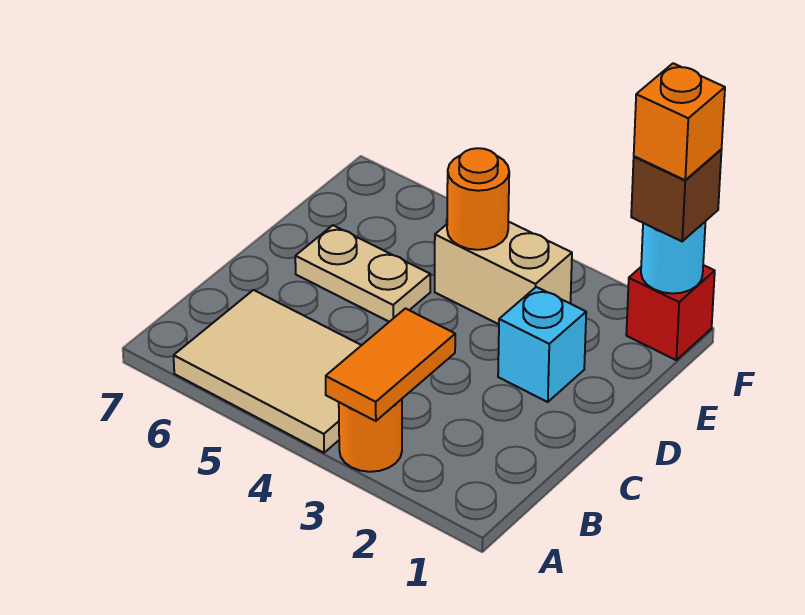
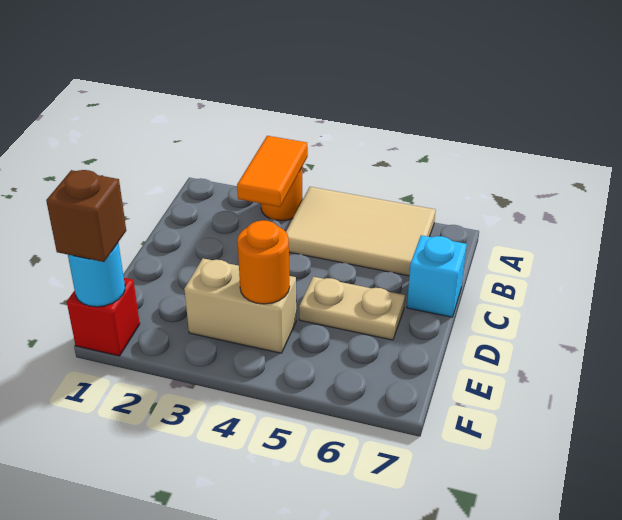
cyan brick D2 level 1 -> cyan brick C7 level 1
orange brick F1 level 4 -> none

